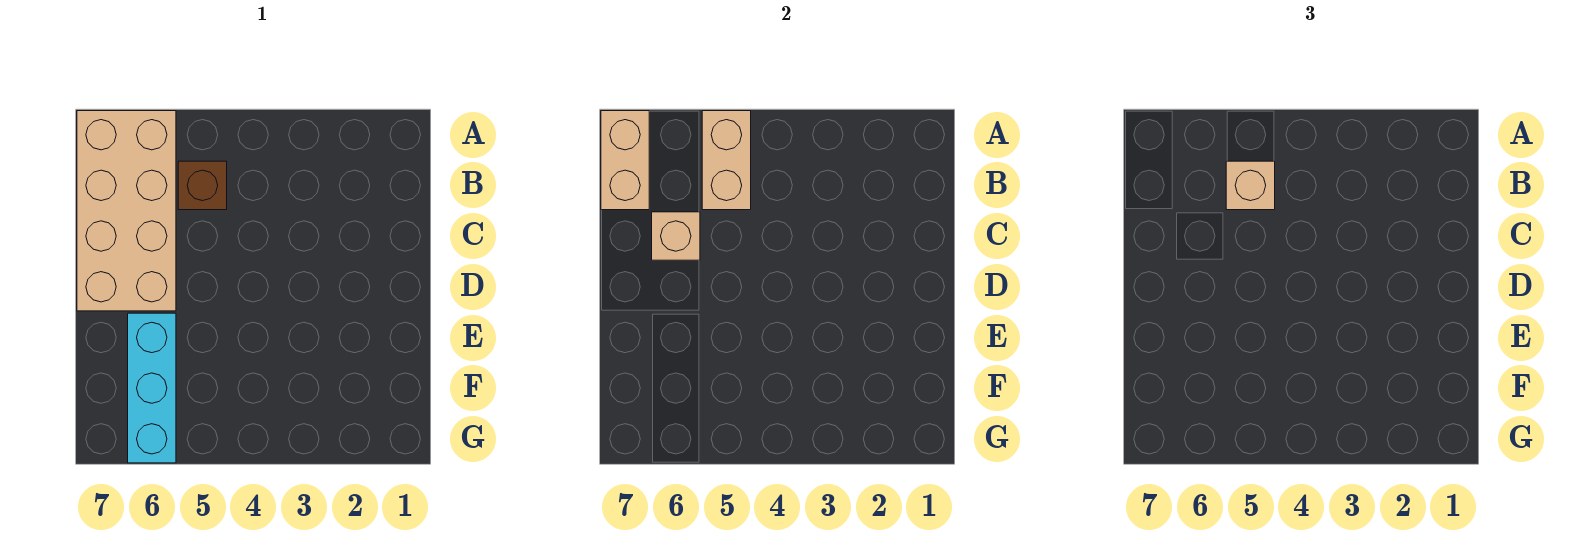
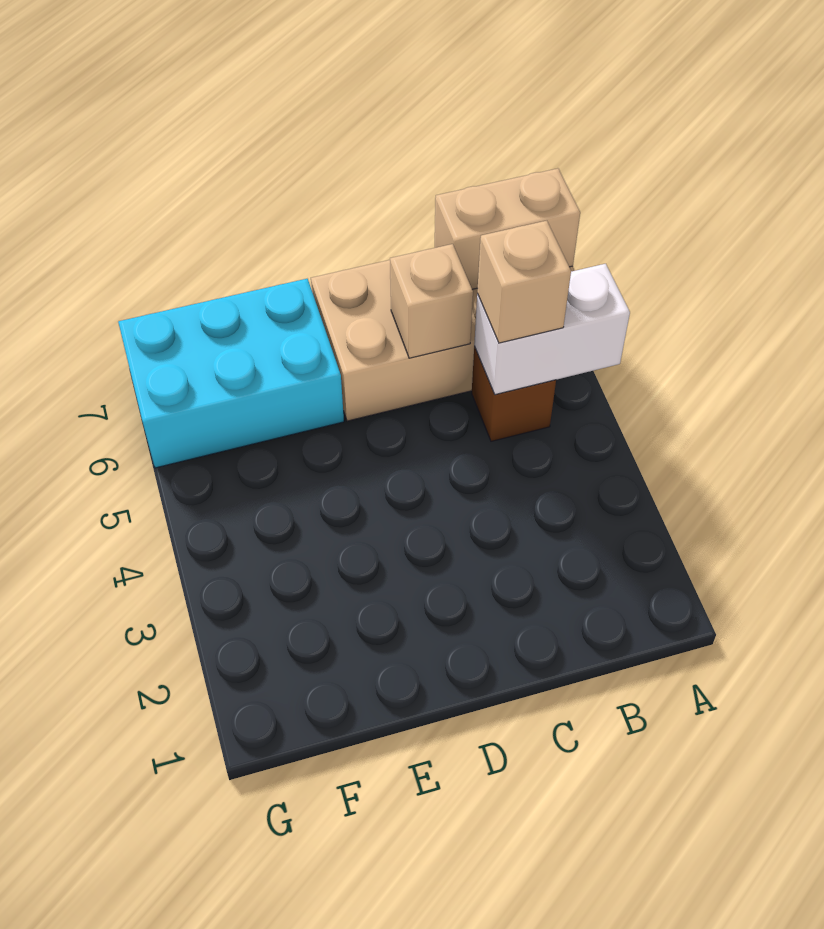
tan brick A5:B5 level 2 -> white brick A5:B5 level 2
cyan brick E6:G6 level 1 -> cyan brick E6:G7 level 1

